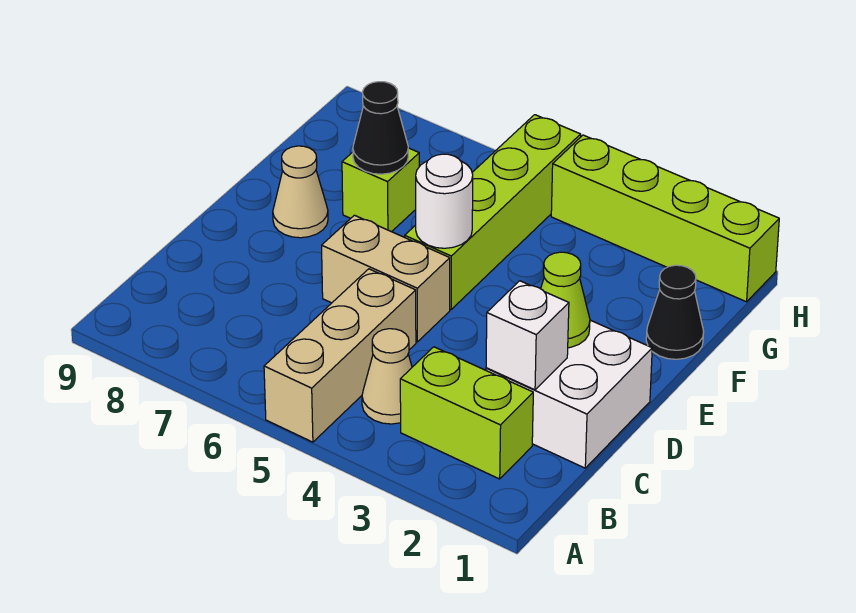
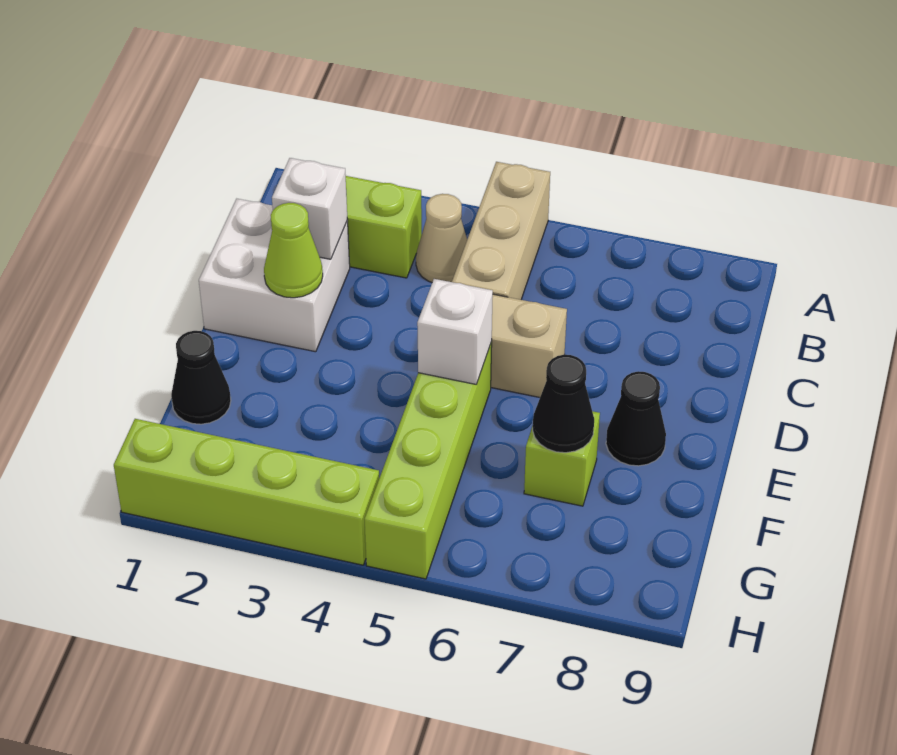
white round brick E5 level 2 -> white brick E5 level 2
tan cone E8 level 1 -> black cone E8 level 1

